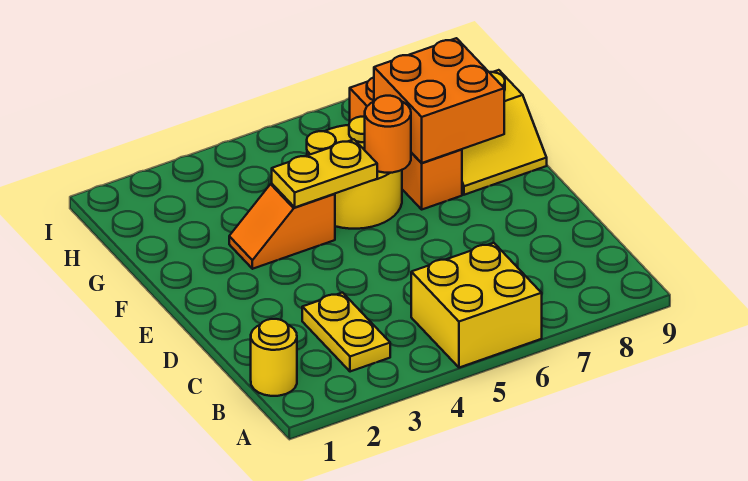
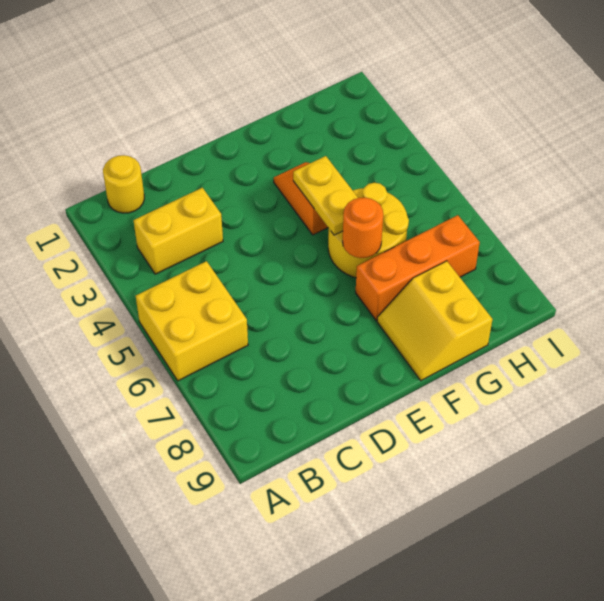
yellow plate B3:C3 level 1 -> yellow brick B3:C3 level 1
orange brick F7:G8 level 2 -> none

